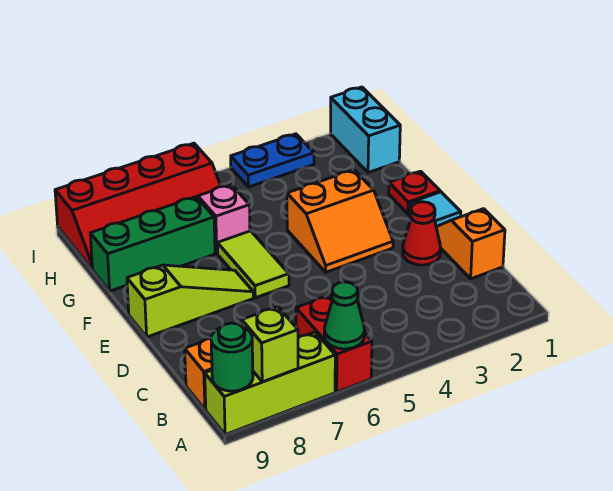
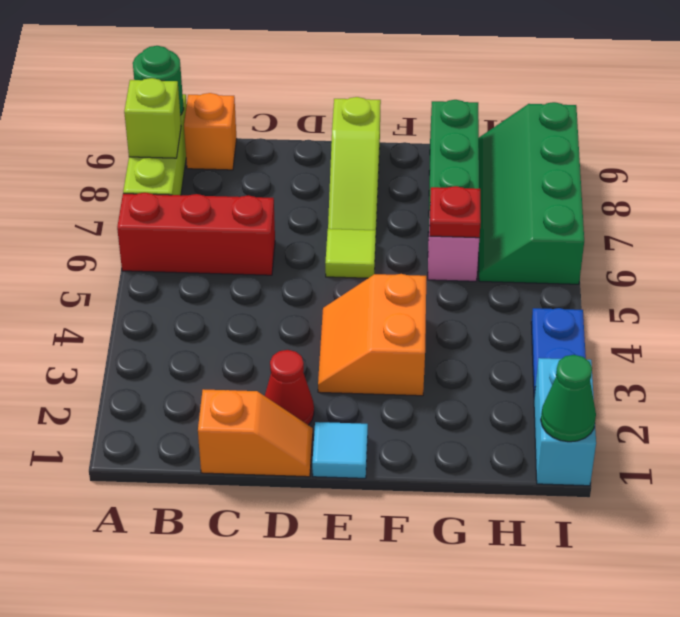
red brick A6:B6 level 1 -> red brick A6:C6 level 1
green cone A6 level 2 -> green cone I1 level 2
lime tile E6:F6 level 1 -> lime tile E6 level 1
red plate F1 level 1 -> red plate G6 level 2
cyan brick H1:I1 level 1 -> cyan brick I1:I2 level 1
red slope H6:I9 level 1 top I -> green slope H6:I9 level 1 top I

